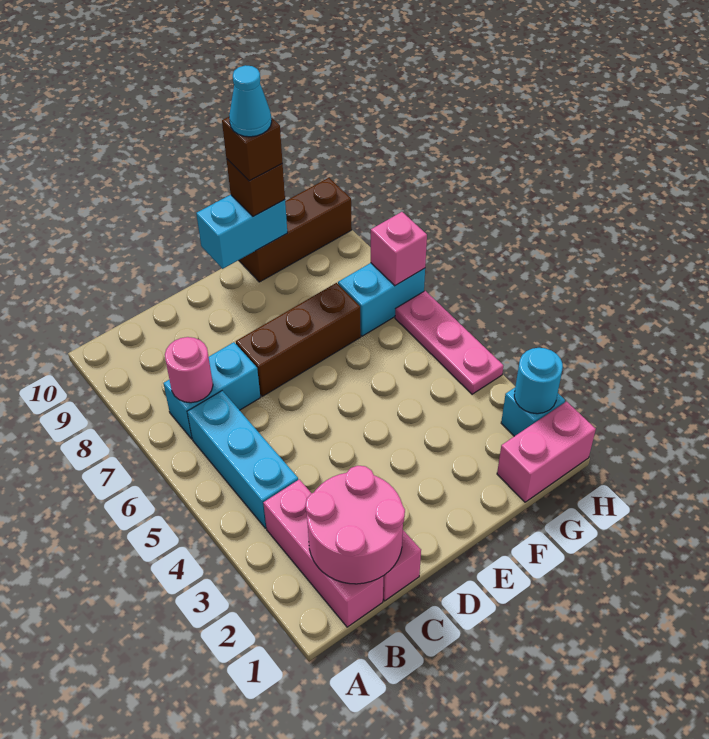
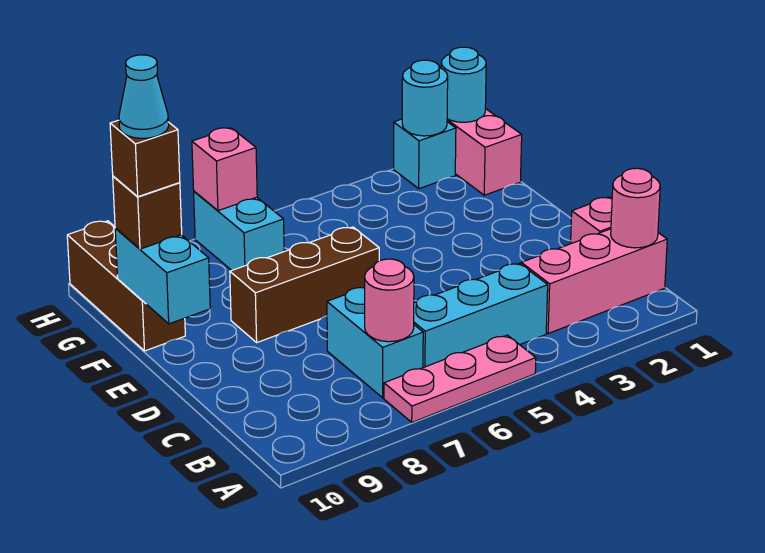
pink round brick B1:C2 level 2 -> pink round brick B1 level 2
brown brick D7:F7 level 1 -> brown brick E6:E8 level 1
none -> cyan round brick H1 level 2
pink plate H4:H6 level 1 -> pink plate A5:A7 level 1

